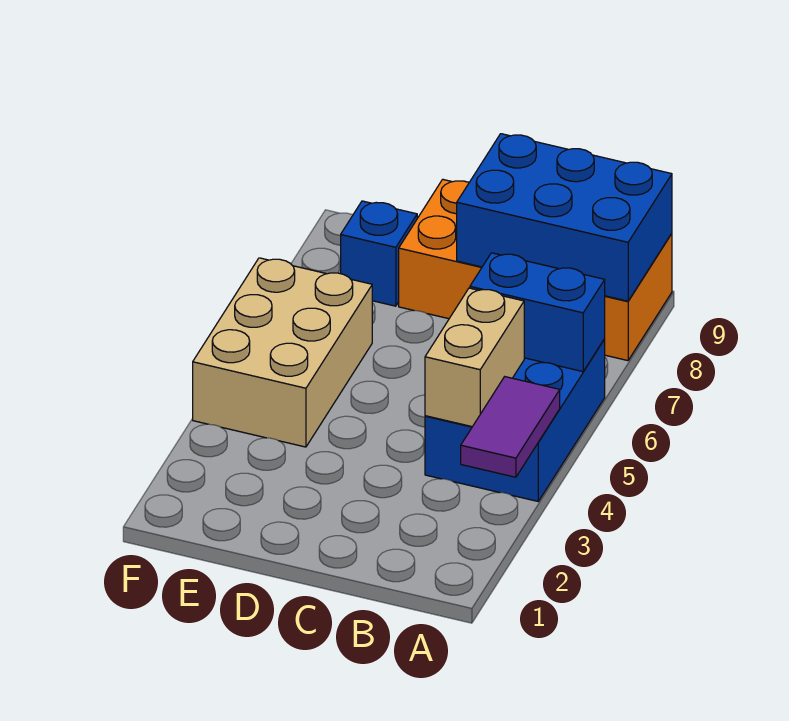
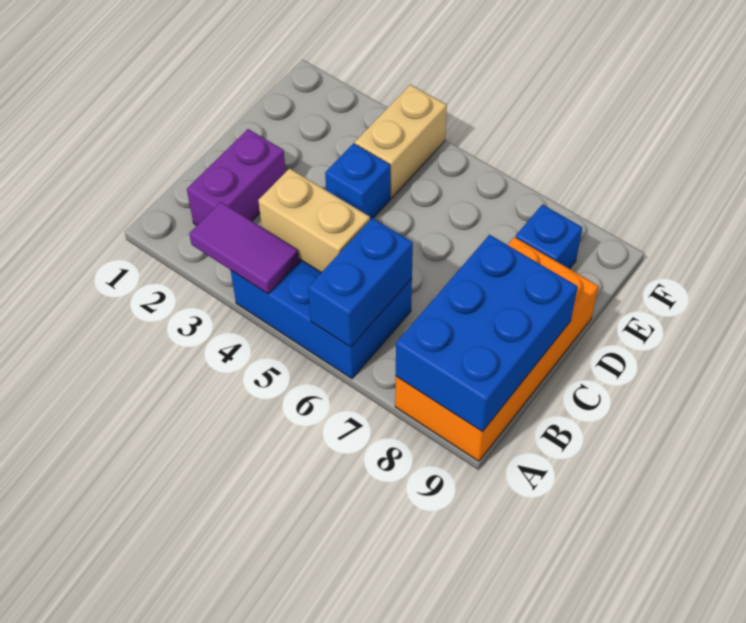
none -> purple brick B2:C2 level 1
none -> blue brick D4 level 1
tan brick E4:F6 level 1 -> tan brick E4:F4 level 1

